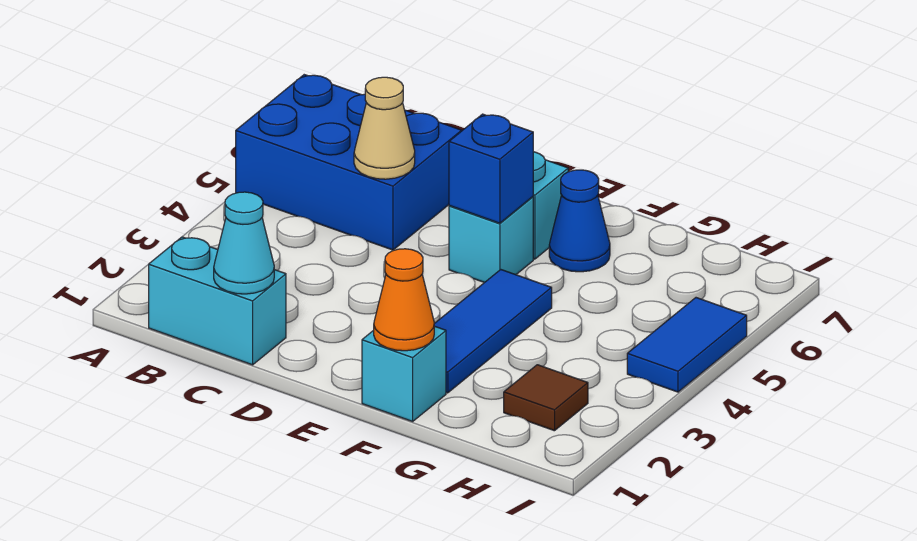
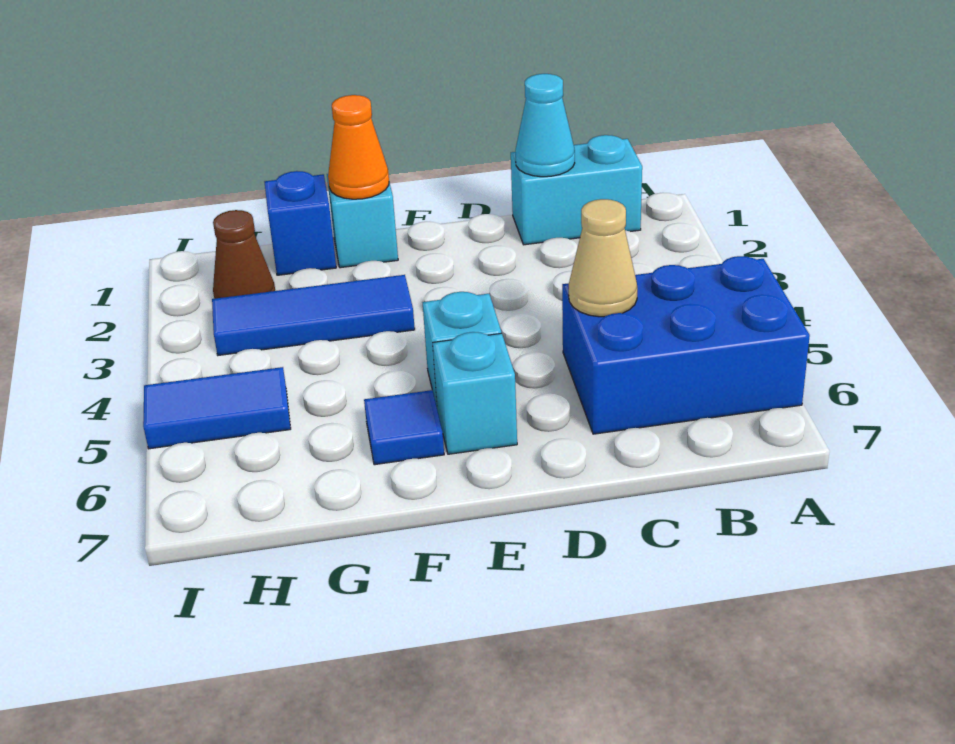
blue brick E5 level 2 -> blue brick G1 level 1
blue tile F2:F4 level 1 -> blue tile F3:H3 level 1
blue cone F6 level 1 -> blue tile F6 level 1
brown tile H2 level 1 -> brown cone H2 level 1
blue tile I4:I5 level 1 -> blue tile H5:I5 level 1

